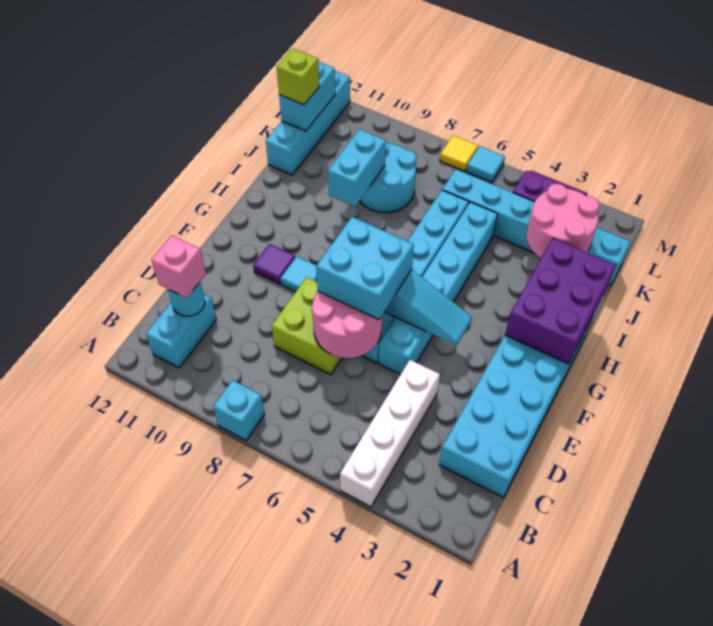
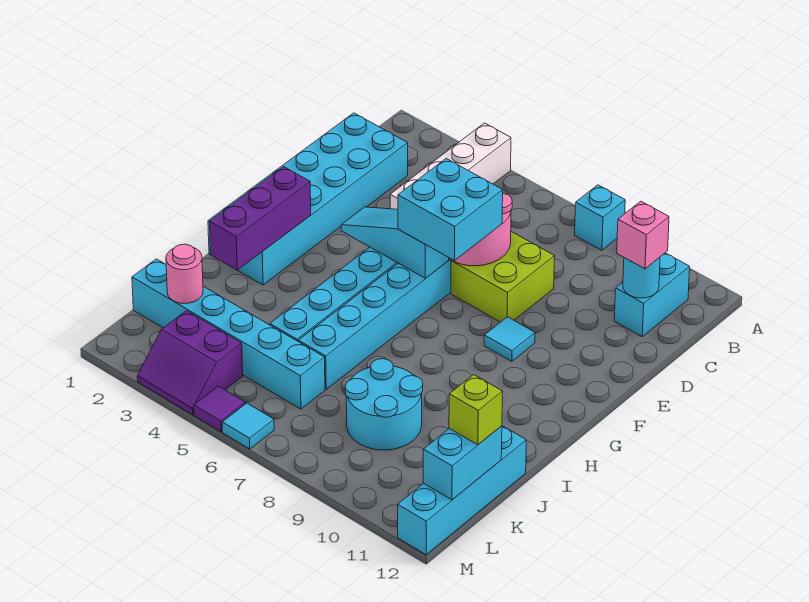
purple tile F10 level 1 -> purple tile M5 level 1
purple brick G1:I2 level 2 -> purple brick G2:I2 level 2
cyan brick I9:J9 level 2 -> none
pink round brick J2:K3 level 2 -> pink round brick K2 level 2
yellow tile M7 level 1 -> none

